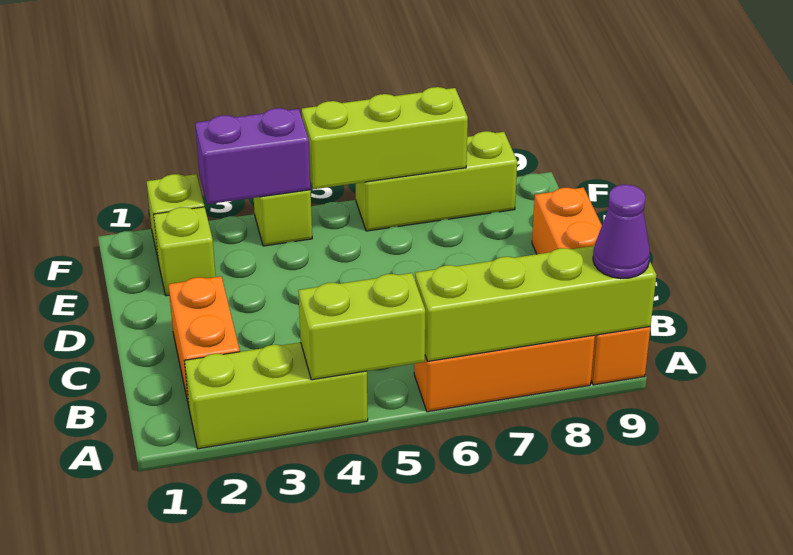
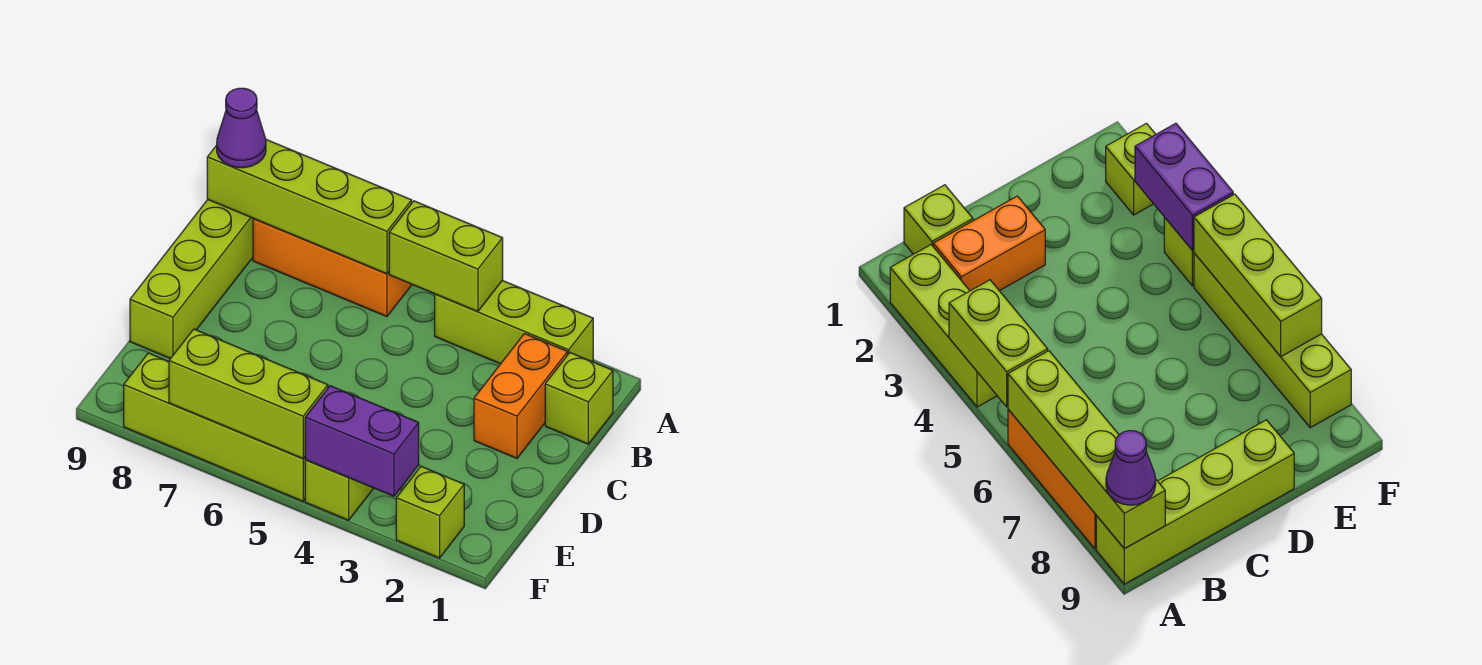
orange brick A9:D9 level 1 -> lime brick A9:D9 level 1
lime brick E2 level 1 -> lime brick B1 level 1
lime brick F6:F8 level 1 -> lime brick F5:F8 level 1

